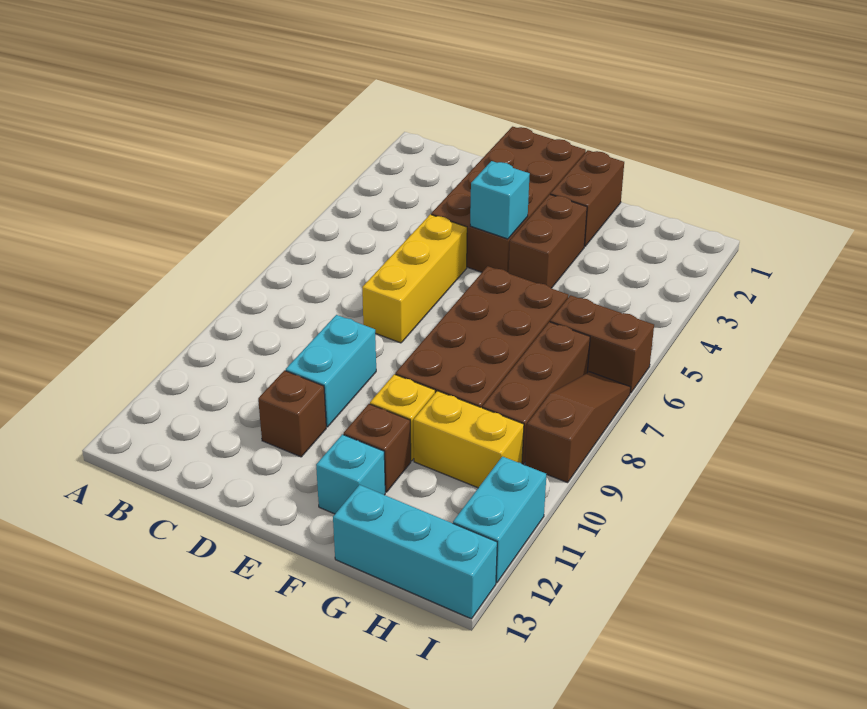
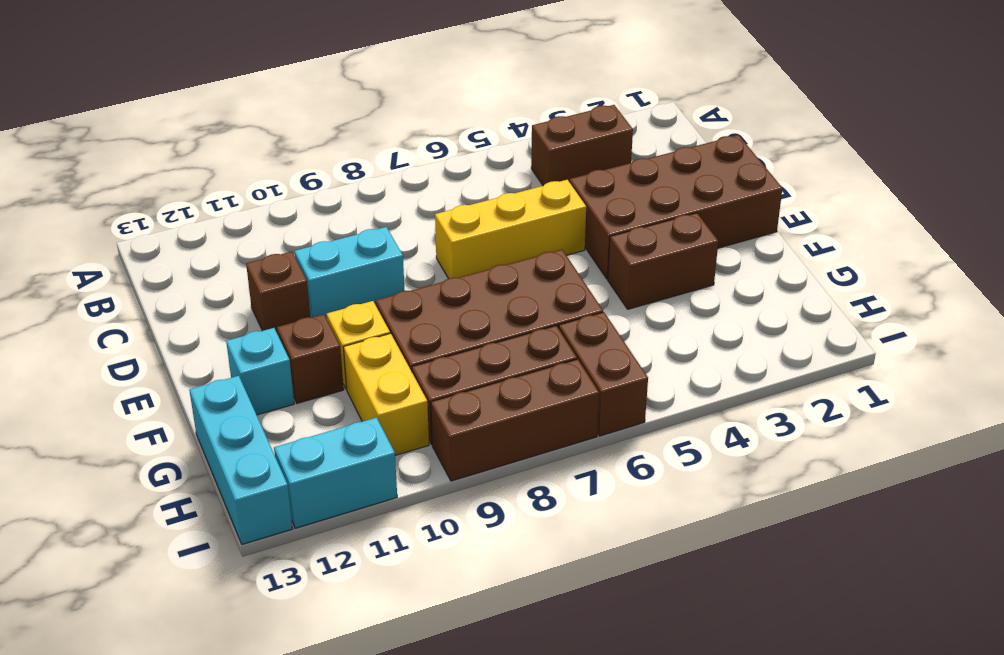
cyan brick E4 level 2 -> none
brown brick F1:F2 level 1 -> brown brick B3:B4 level 1
brown slope I7:I9 level 1 top 9 -> brown brick I7:I9 level 1

